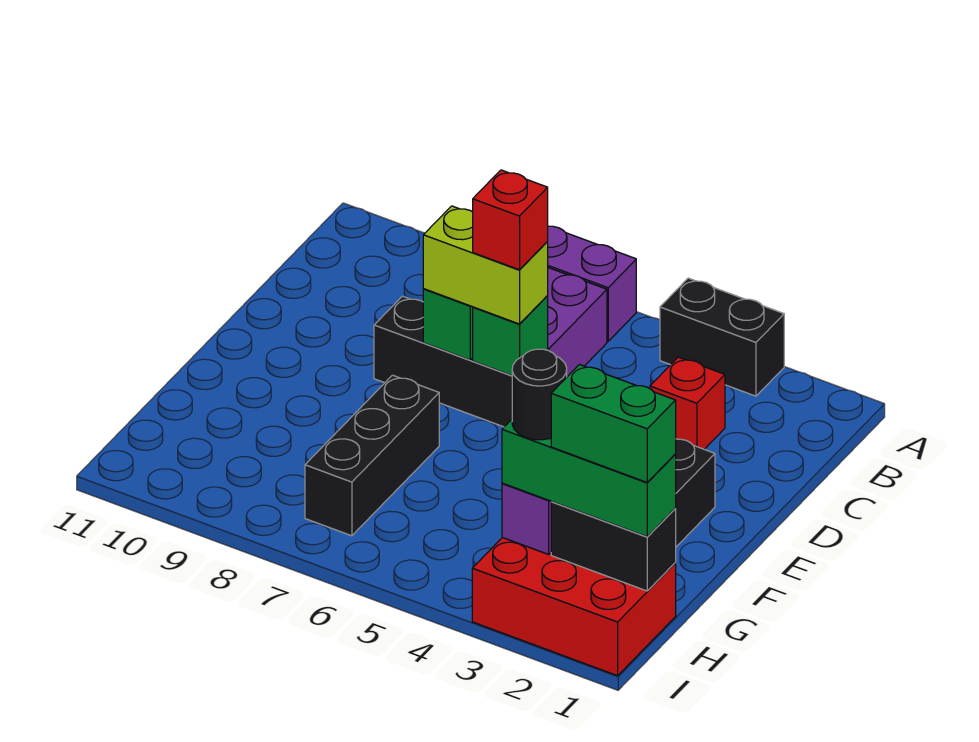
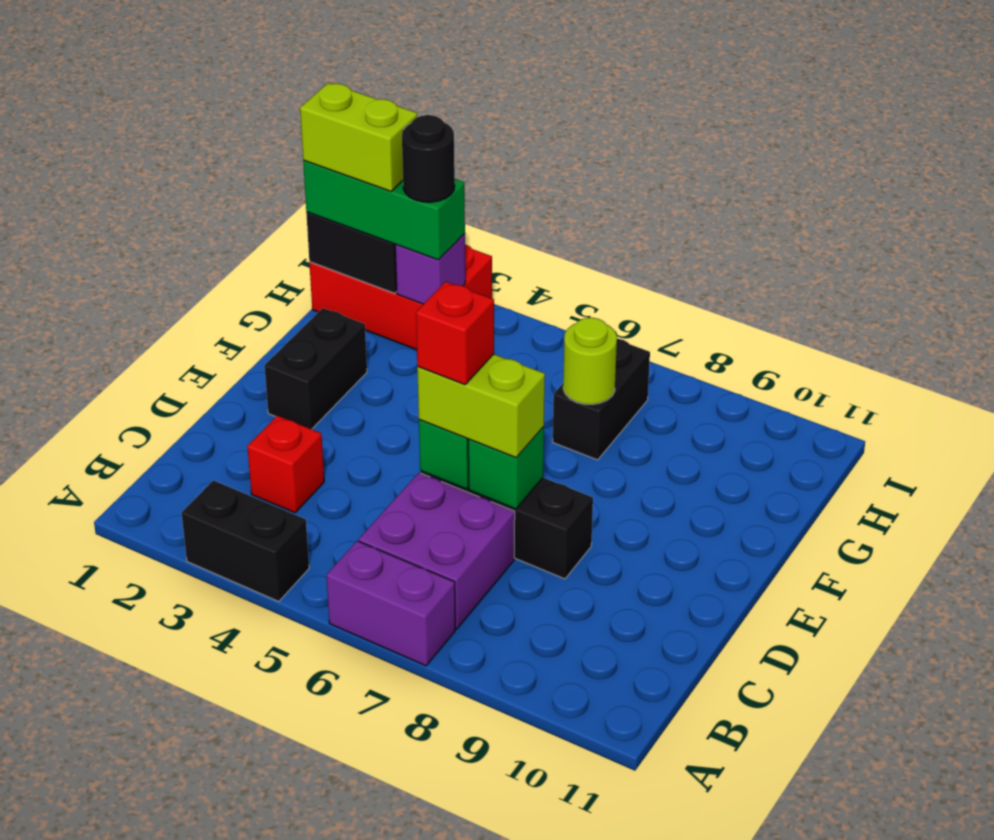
black brick F7:H7 level 1 -> black brick G7:H7 level 1
none -> lime round brick G7 level 2
green brick H1:H2 level 4 -> lime brick H1:H2 level 4

